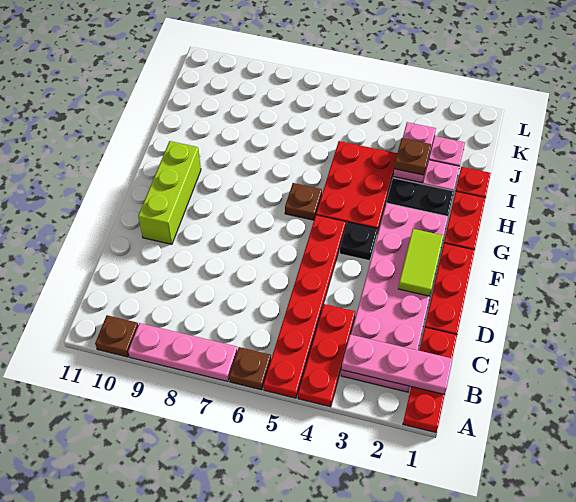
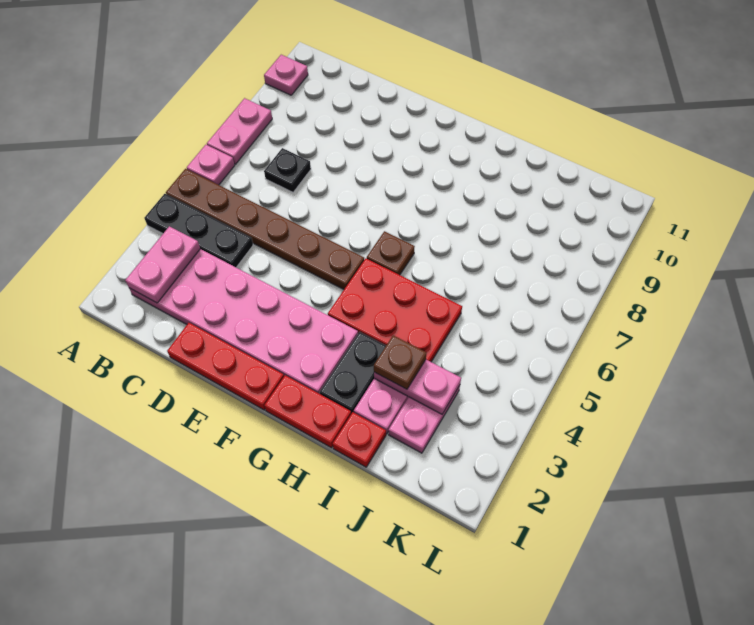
red plate A1:C1 level 1 -> none
red plate A4:C4 level 1 -> black plate A4:C4 level 1
red plate A5:F5 level 1 -> brown plate A5:F5 level 1
brown plate A6 level 1 -> pink plate A6 level 1
pink plate A7:A9 level 1 -> pink plate A7:A8 level 1
brown plate A10 level 1 -> pink plate A10 level 1
pink plate B1:B3 level 2 -> pink plate B2:B3 level 2
lime tile E2:F2 level 2 -> none
lime brick E10:G10 level 1 -> none
black plate F4 level 1 -> black plate C7 level 1

